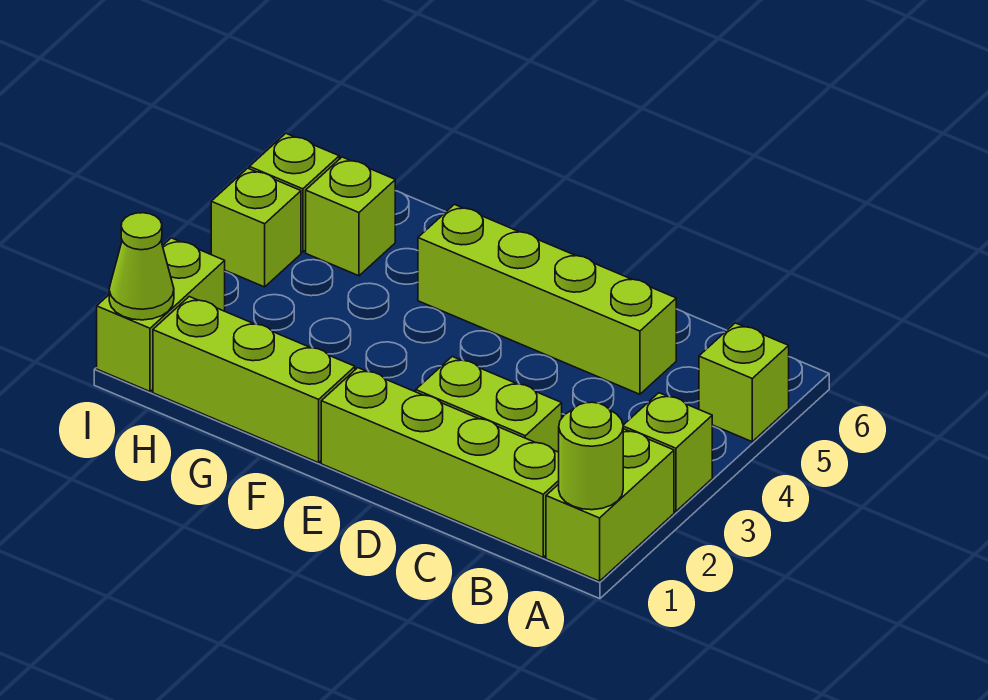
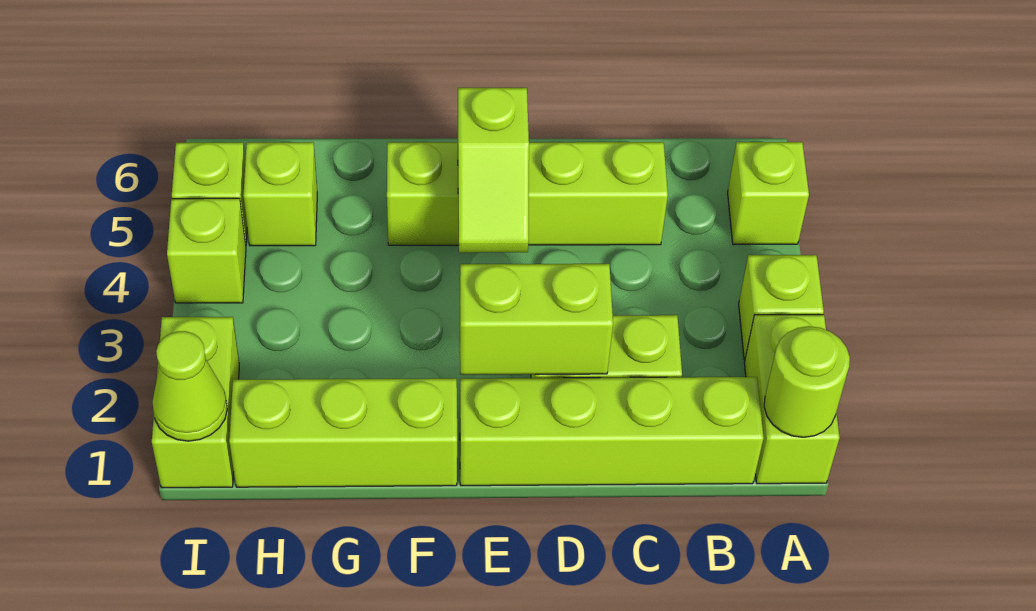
none -> lime brick D2:E2 level 2
none -> lime slope E4:E5 level 2 top 5

